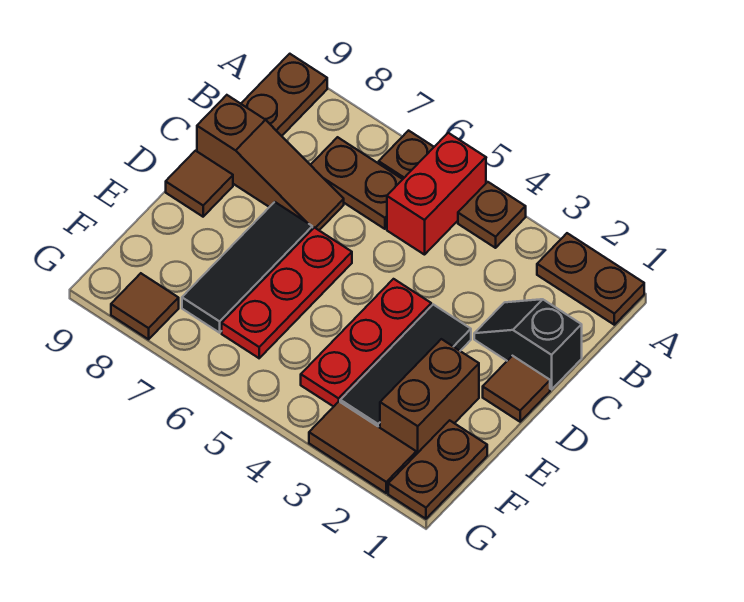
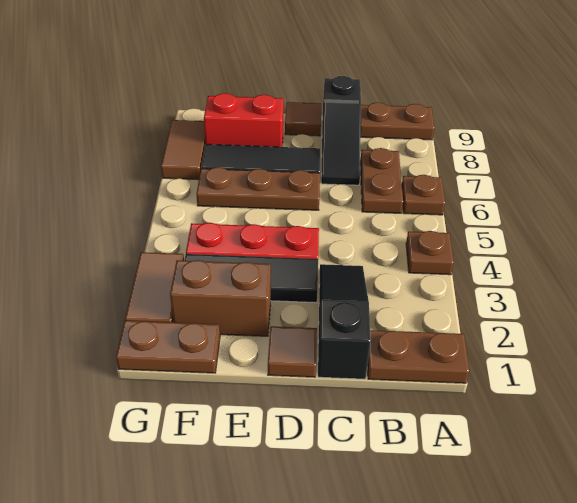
brown plate A1:A2 level 1 -> brown plate A1:B1 level 1
red brick A5:B5 level 1 -> red brick E8:F8 level 1
black slope C1:C2 level 1 top 1 -> black slope C1:C3 level 1 top 1
brown slope C7:C9 level 1 top 9 -> black slope C7:C9 level 1 top 9
red plate D6:F6 level 1 -> brown plate D6:F6 level 1
brown tile G8 level 1 -> brown tile G7:G8 level 1

